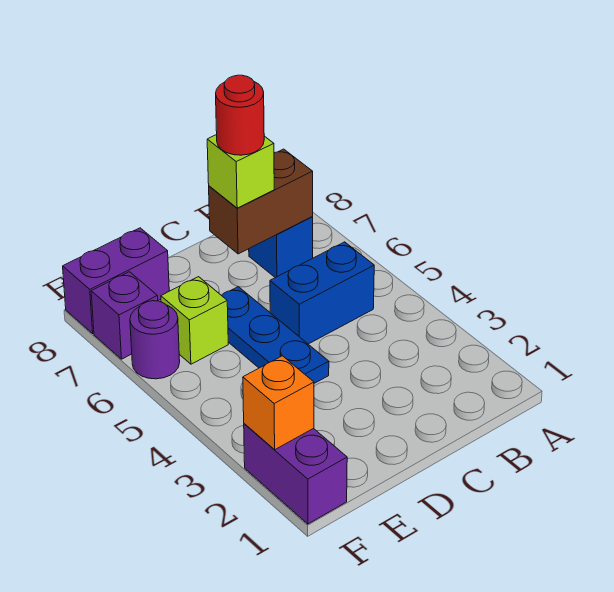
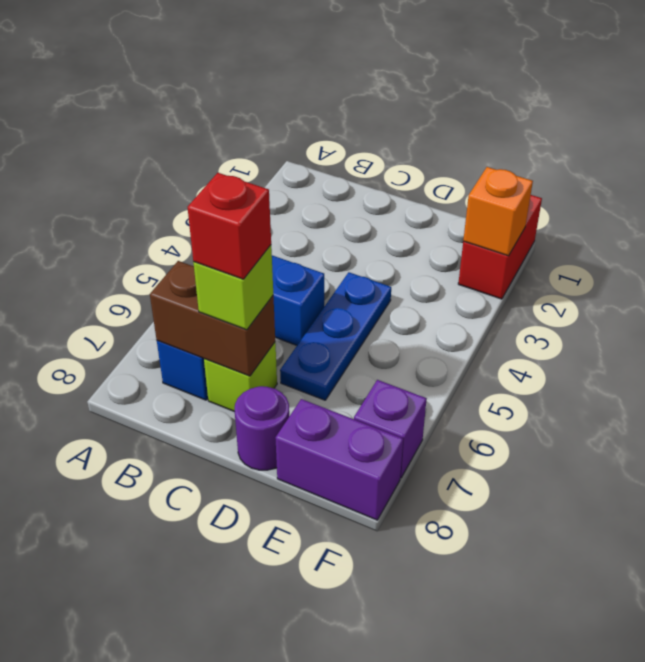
red round brick C7 level 4 -> red brick C7 level 4
lime brick E6 level 1 -> lime brick C7 level 1
purple brick F1:F2 level 1 -> red brick F1:F2 level 1
purple round brick F6 level 1 -> purple round brick D8 level 1

